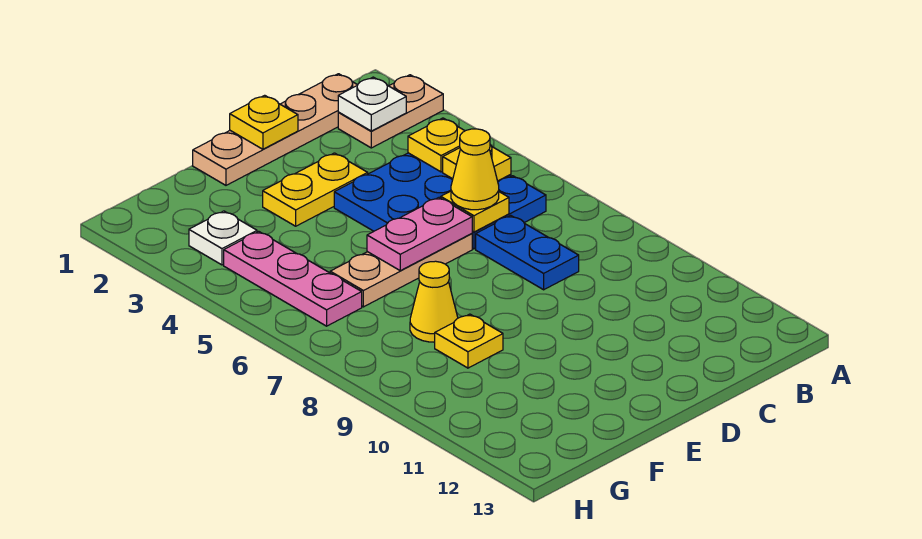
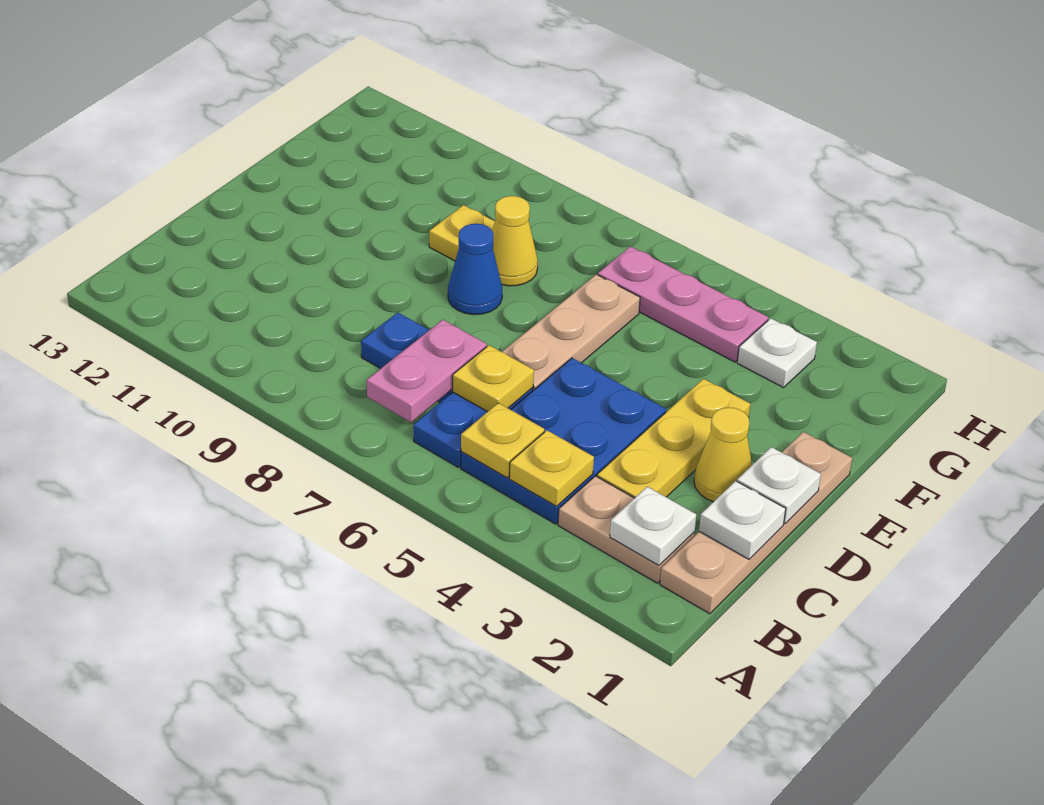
tan plate A2:B2 level 1 -> tan plate B2:B3 level 1
none -> white plate C1 level 2
yellow cone C6 level 3 -> yellow cone D2 level 1
yellow plate D1 level 2 -> white plate D1 level 2
yellow plate D3:E3 level 1 -> yellow plate C3:E3 level 1
pink plate D6:E6 level 2 -> pink plate B7:C7 level 2
none -> blue cone E8 level 1

